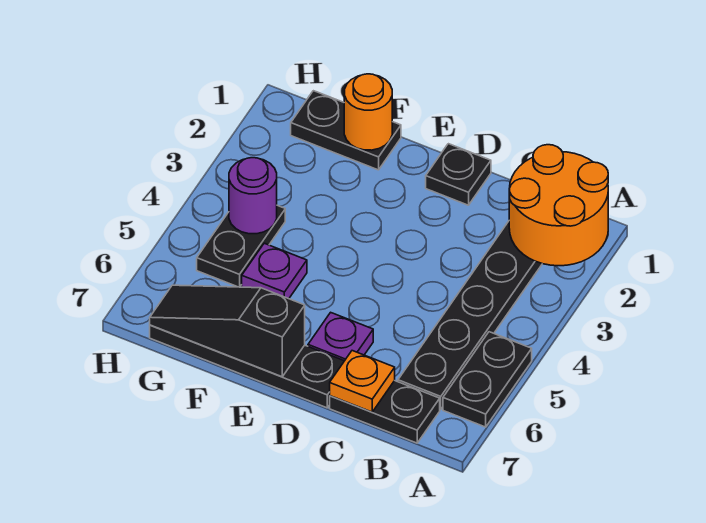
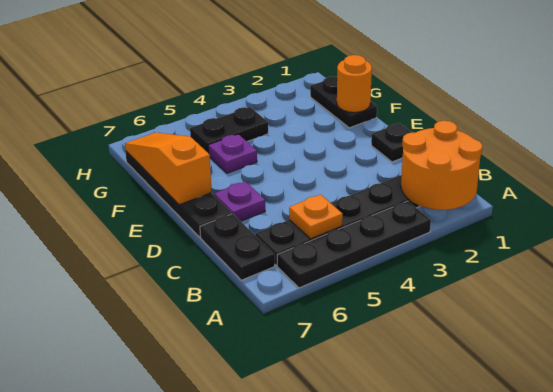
black plate A5:A6 level 1 -> black plate A3:A6 level 1
orange plate C7 level 2 -> orange plate B5 level 2
black slope E7:G7 level 2 top E -> orange slope E7:G7 level 2 top E
purple round brick G4 level 2 -> none

